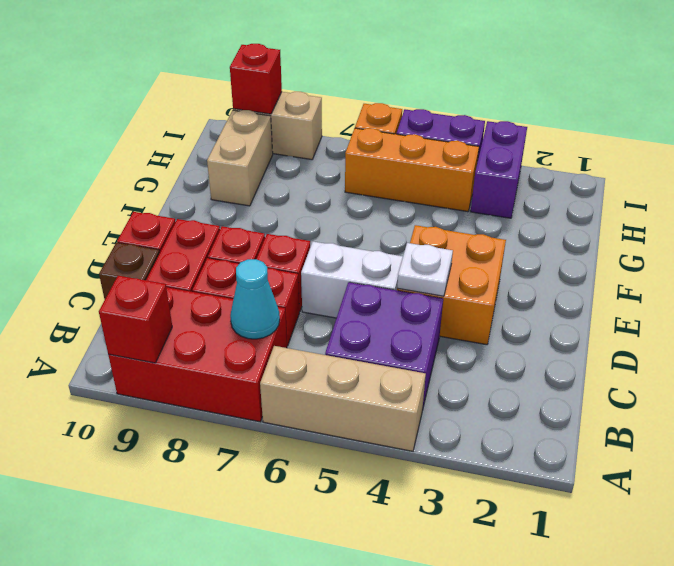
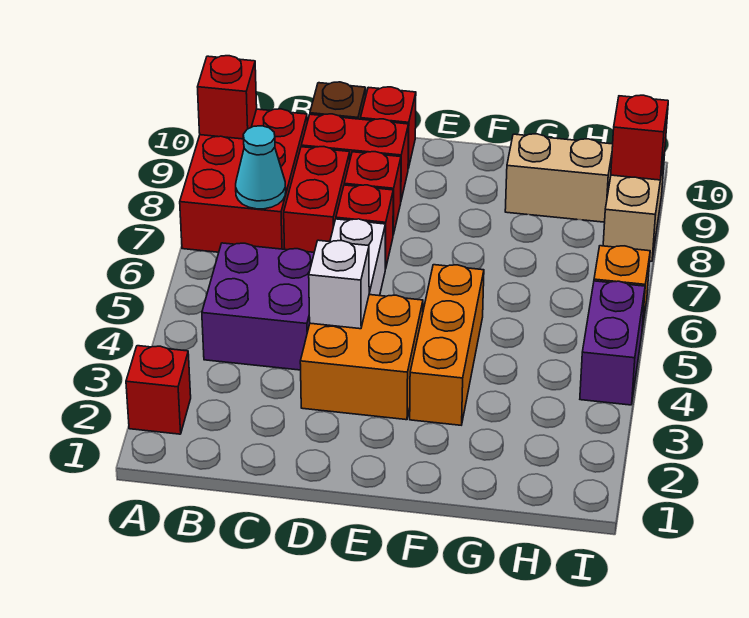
none -> red brick A2 level 1
tan brick A4:A6 level 1 -> none
white plate D4 level 2 -> white brick D4 level 2
purple brick H3:I3 level 1 -> none
orange brick H4:H6 level 1 -> orange brick F3:F5 level 1

